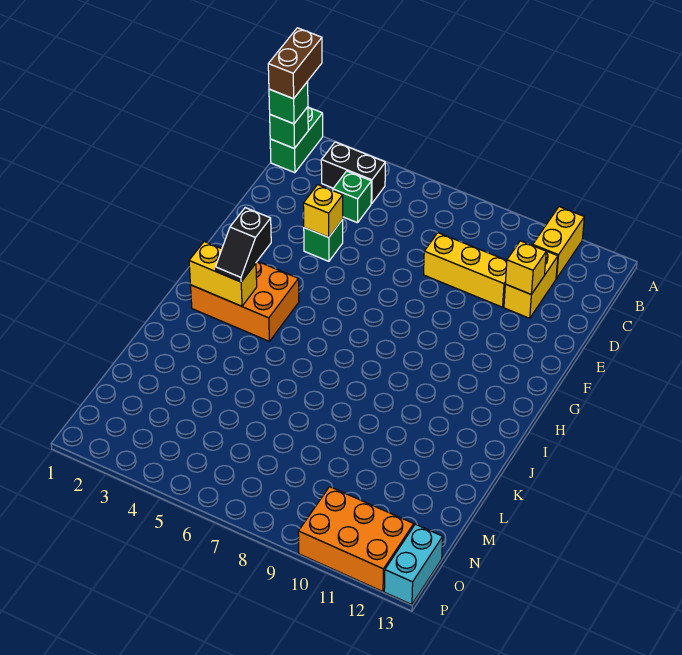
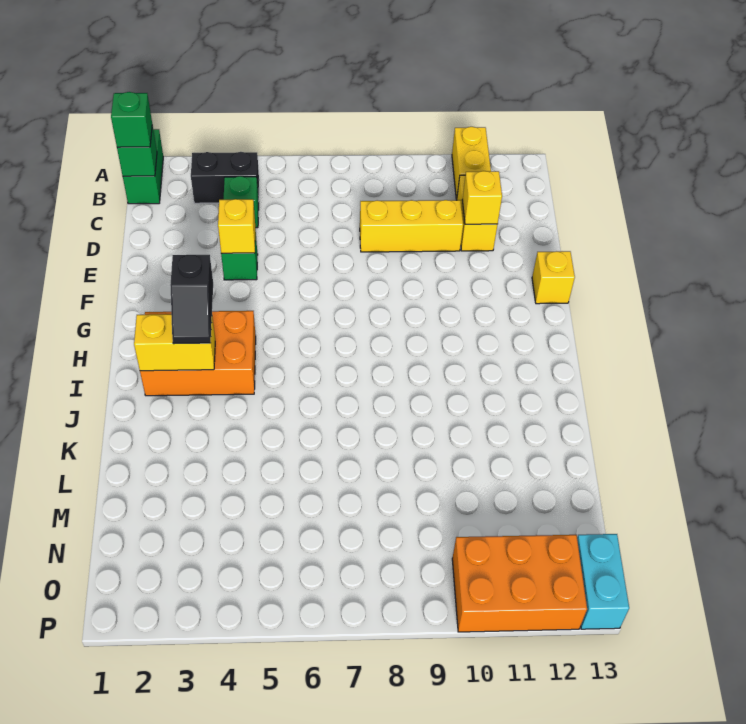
brown brick A1:B1 level 4 -> none
none -> yellow brick F13 level 1

